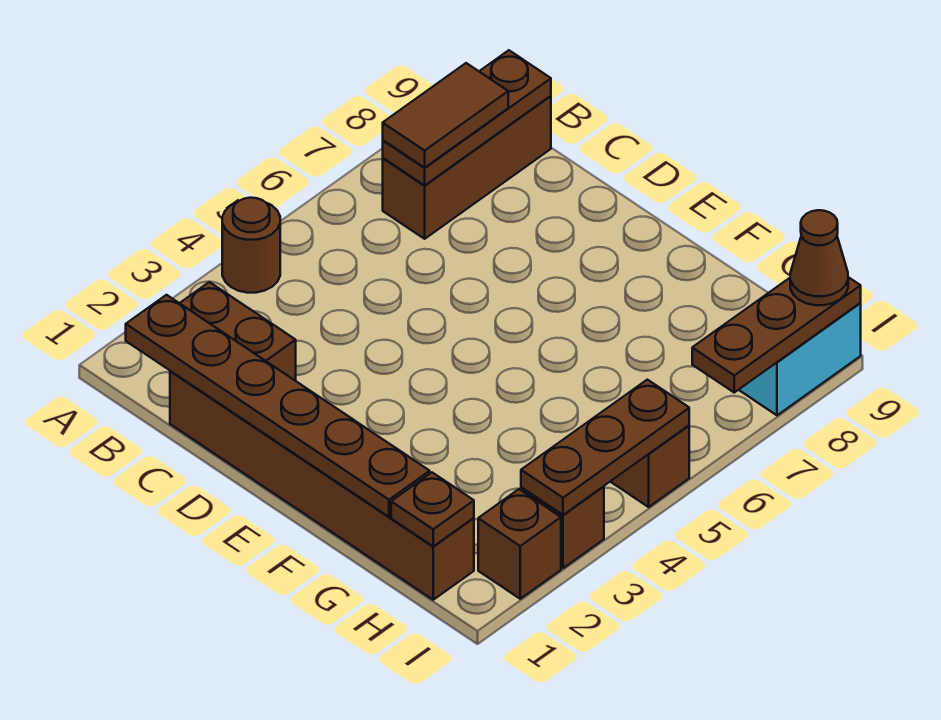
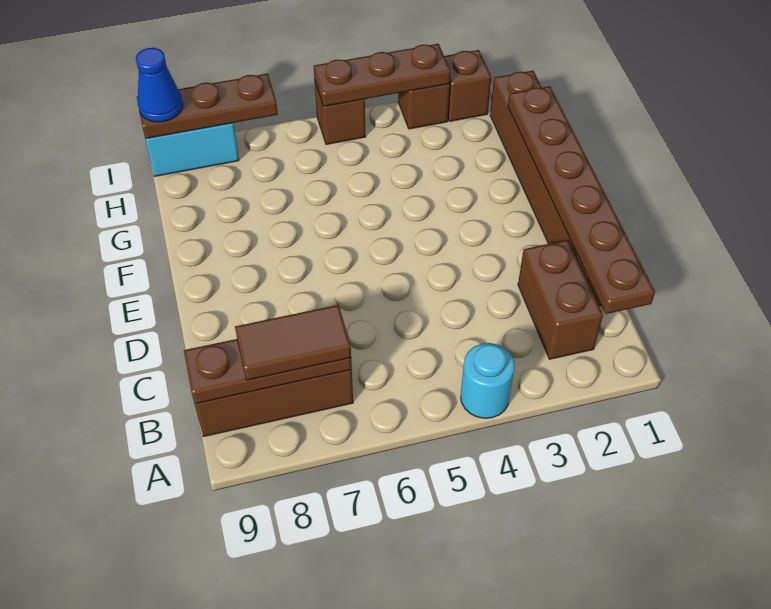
brown round brick A4 level 1 -> cyan round brick A4 level 1
brown plate H1 level 2 -> none
brown cone I9 level 3 -> blue cone I9 level 3

